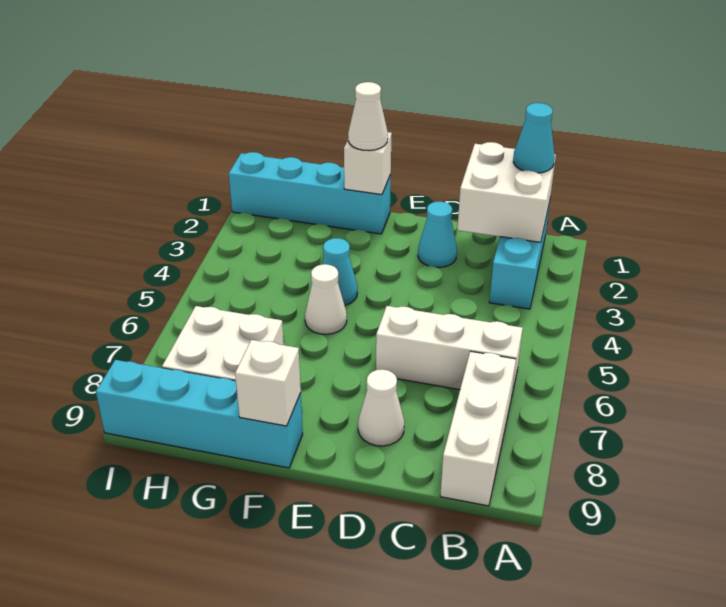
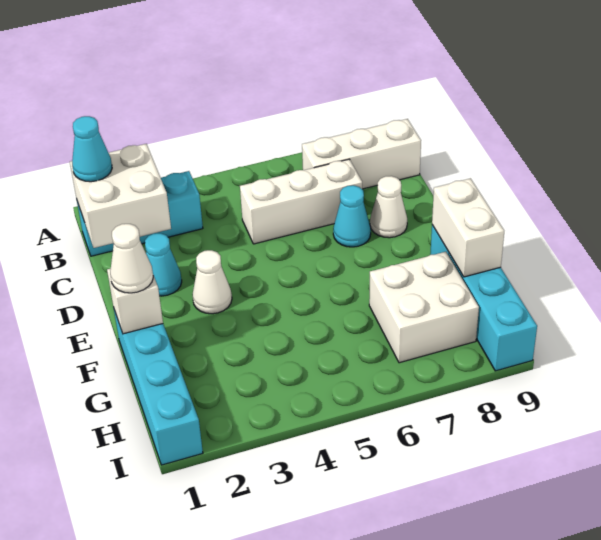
white brick B6:D6 level 1 -> white brick C5:C7 level 1
cyan cone F4 level 1 -> cyan cone D7 level 1
white cone F5 level 1 -> white cone E3 level 1
white brick F9 level 2 -> white brick F9:G9 level 2

